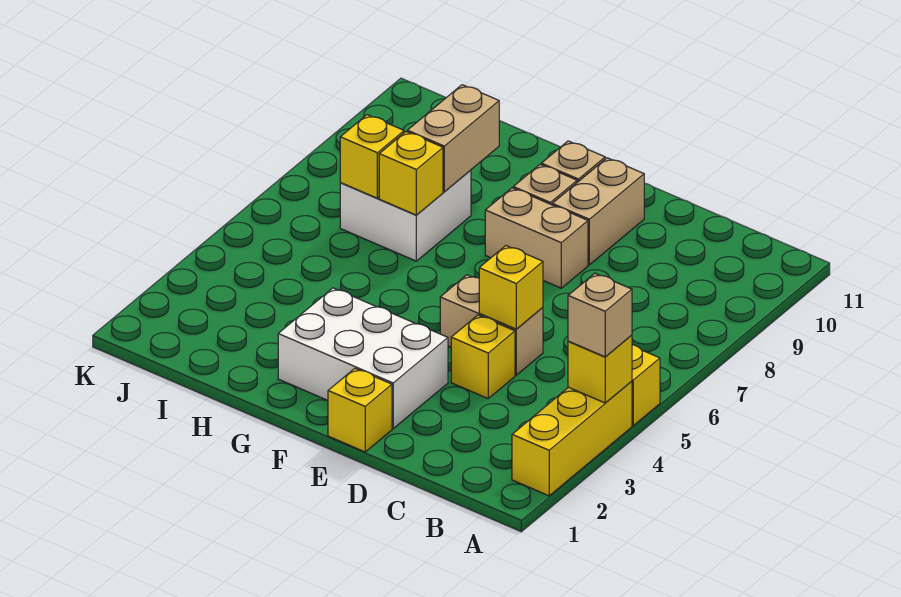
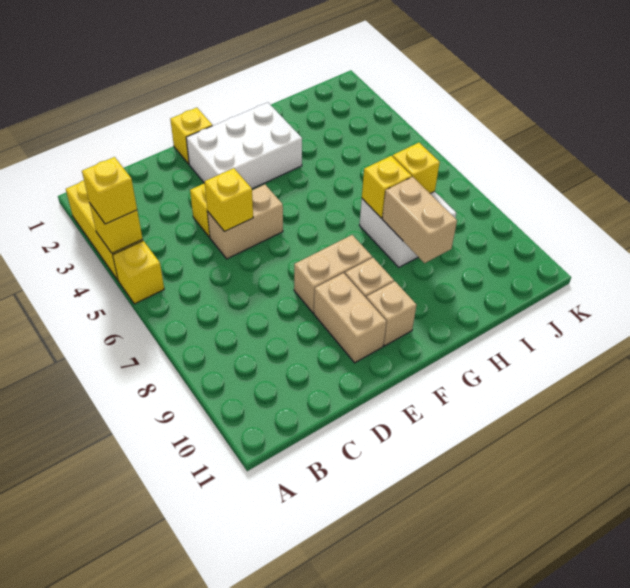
tan brick A4 level 3 -> yellow brick A4 level 3

